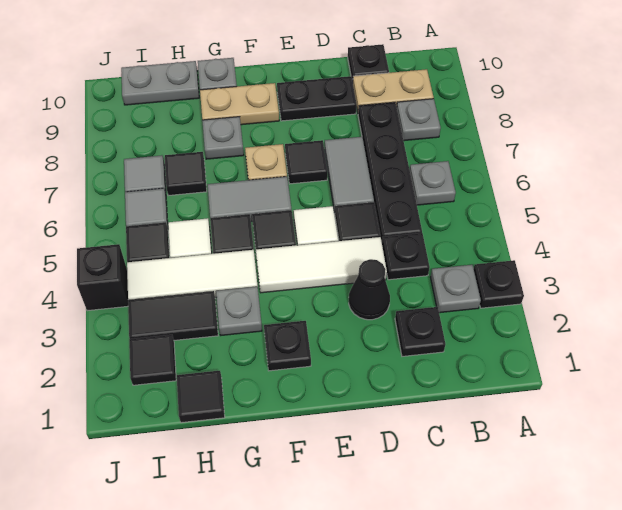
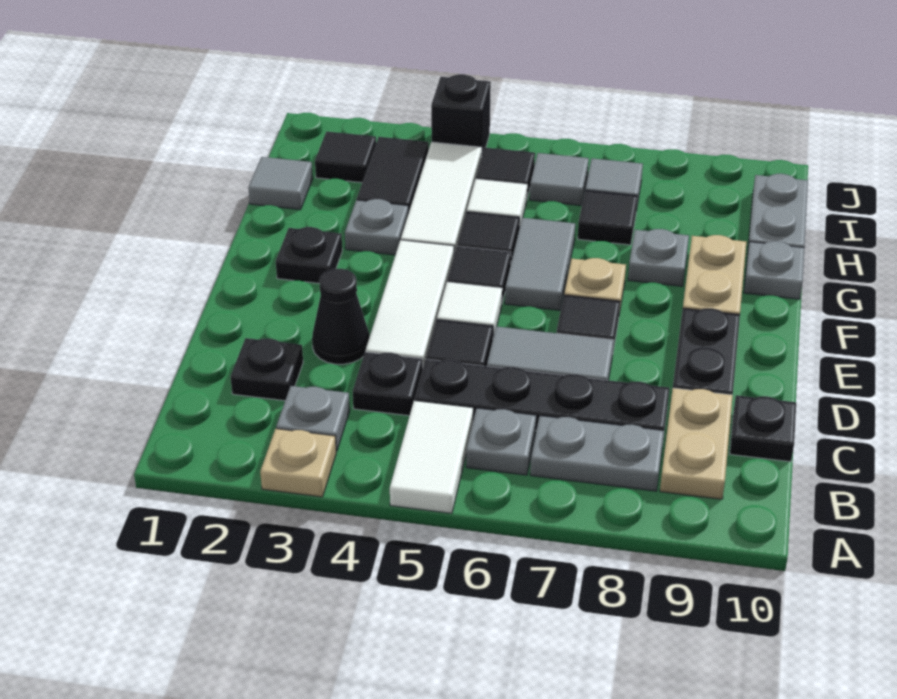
black plate A3 level 1 -> tan plate A3 level 1
none -> white tile A5:B5 level 1
grey plate B8 level 1 -> grey plate B7:B8 level 1
black tile H1 level 1 -> grey tile H1 level 1

